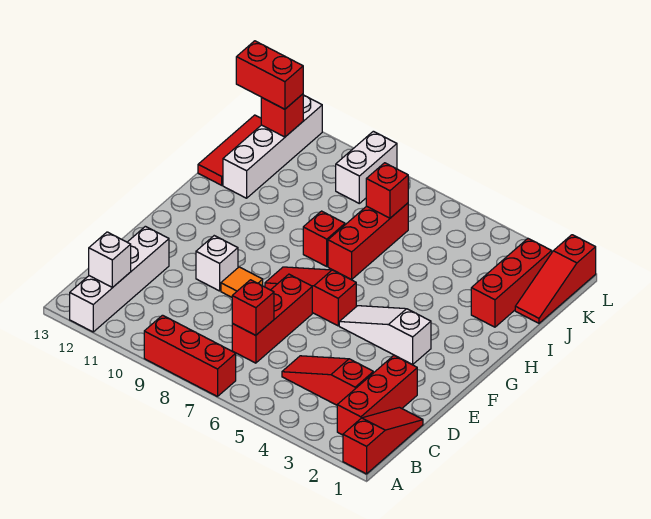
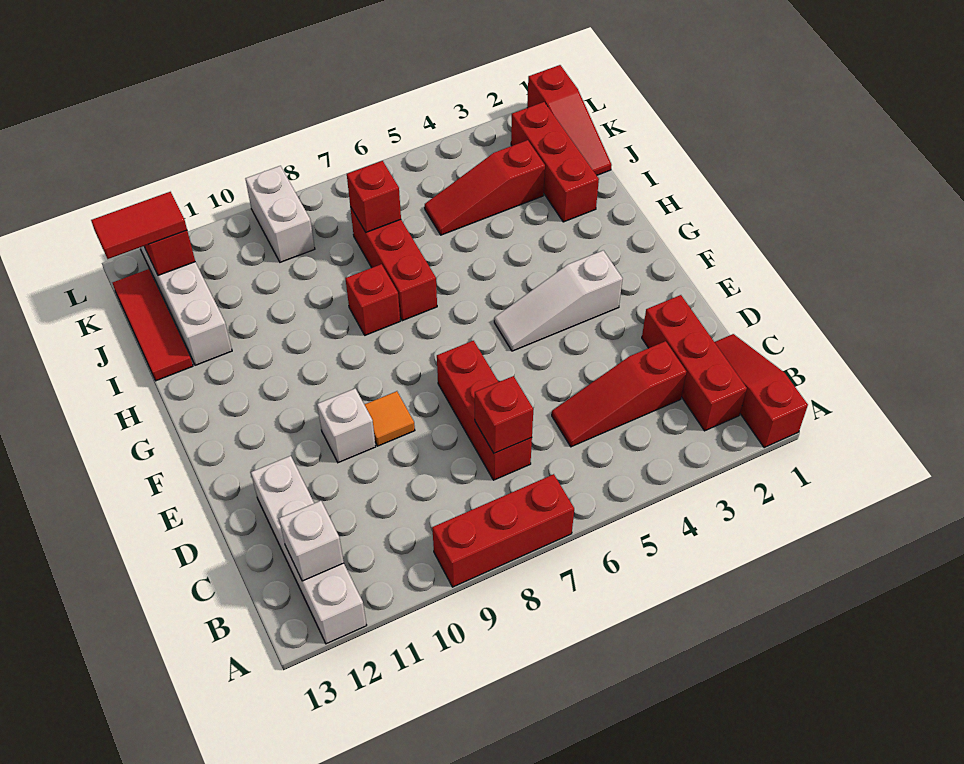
red slope F6:F8 level 1 top 6 -> red slope J3:J5 level 1 top 3
red brick K12:K13 level 3 -> red tile K12:K13 level 3

